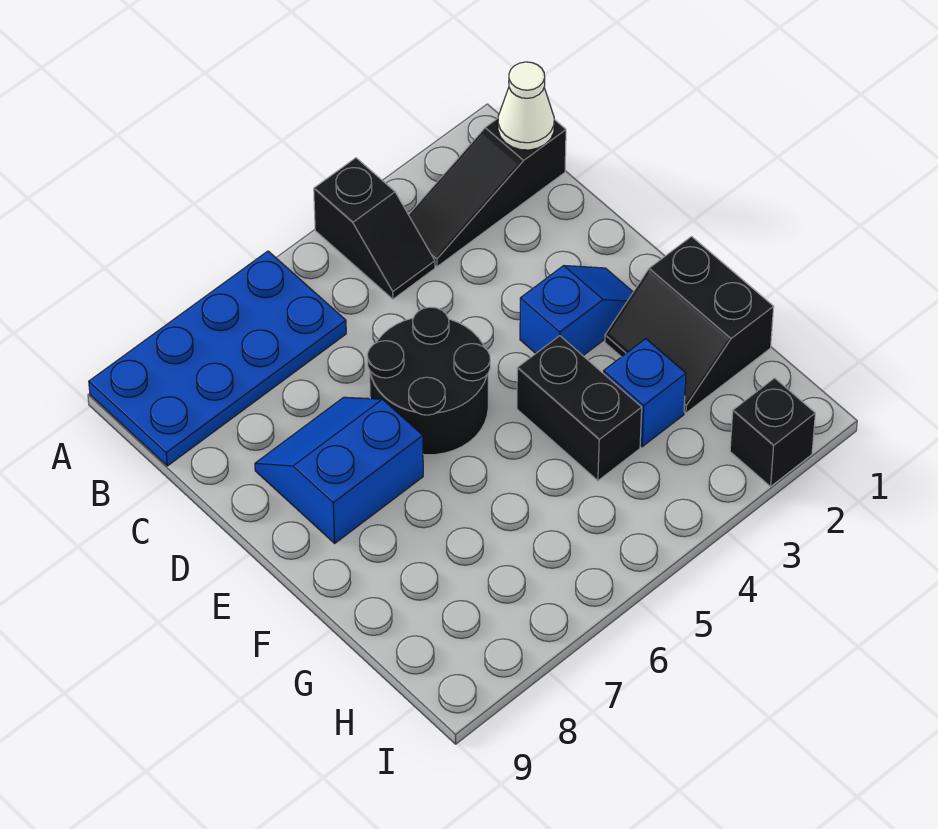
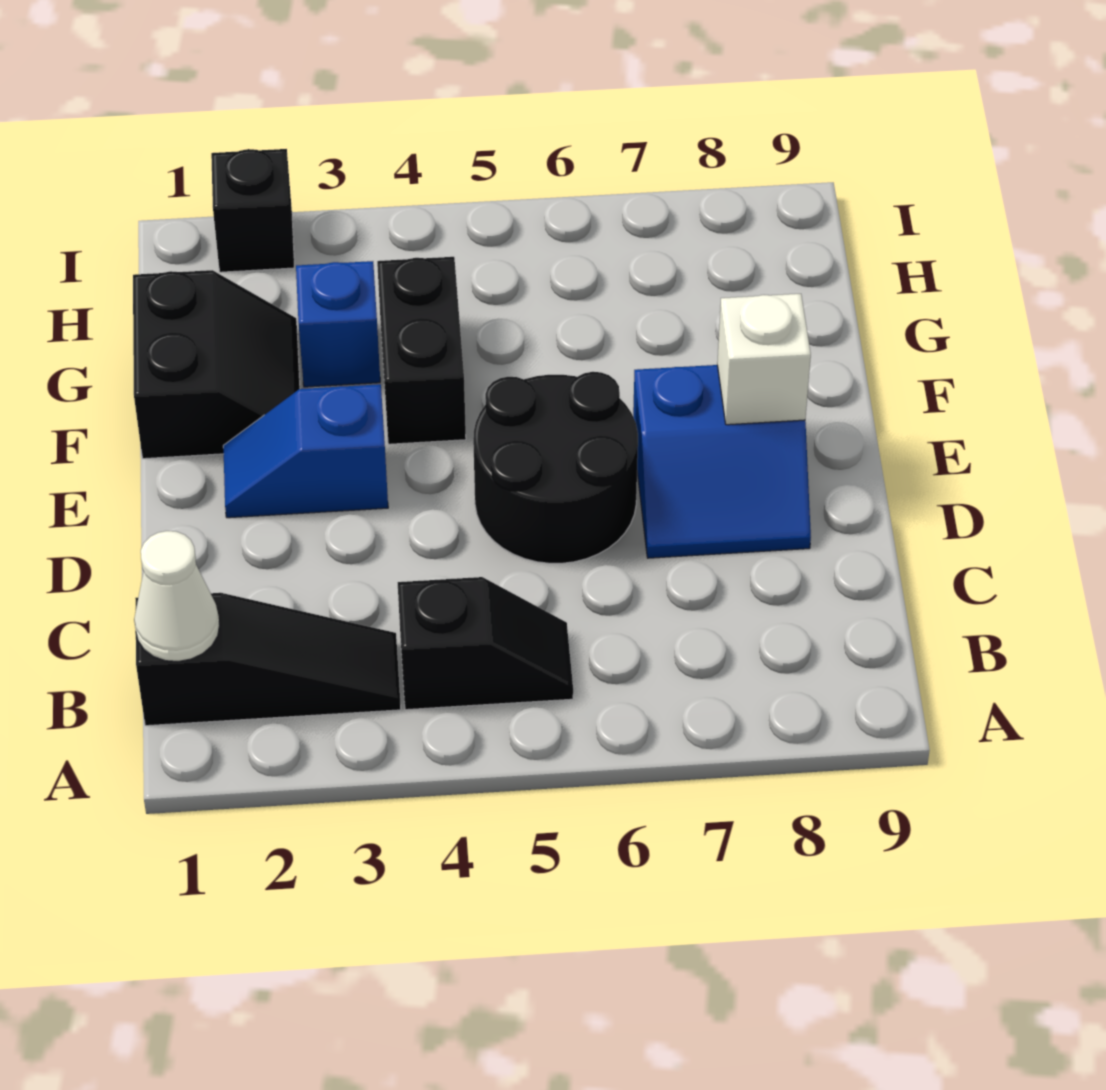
black slope A4:B4 level 1 top A -> black slope B4:B5 level 1 top 4
blue plate A6:B9 level 1 -> none
none -> white brick E8 level 2

